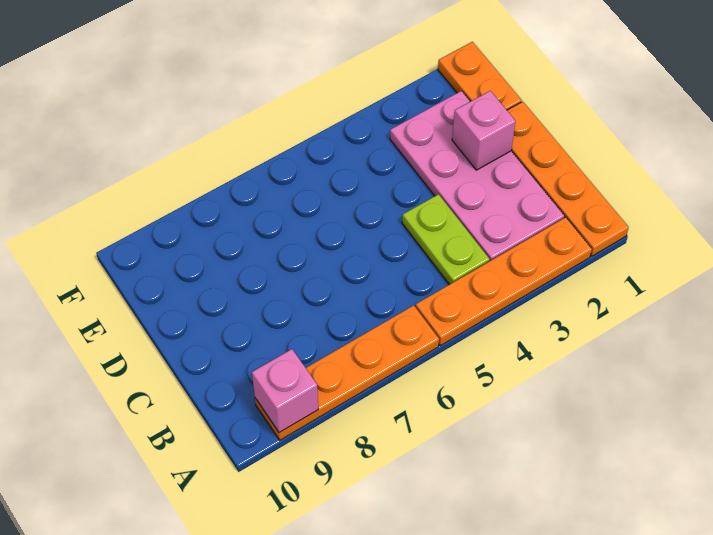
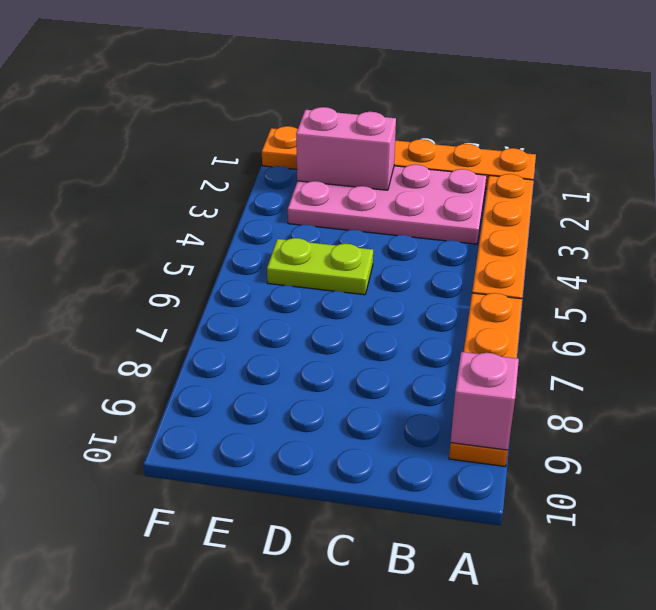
lime plate B4:C4 level 1 -> lime plate D5:E5 level 1
pink brick D2 level 2 -> pink brick D2:E2 level 2

